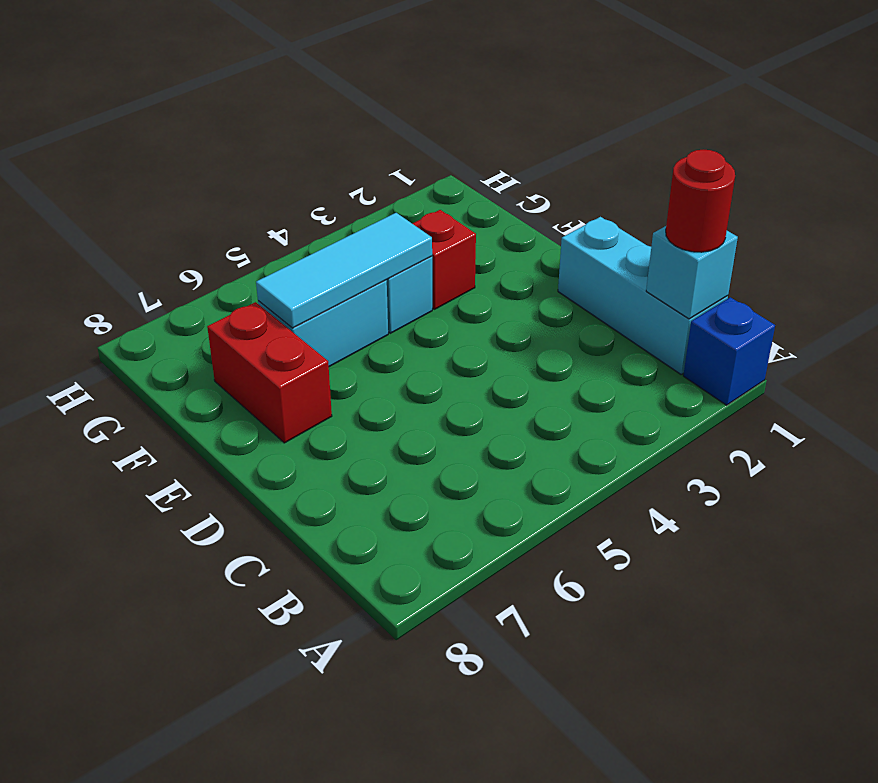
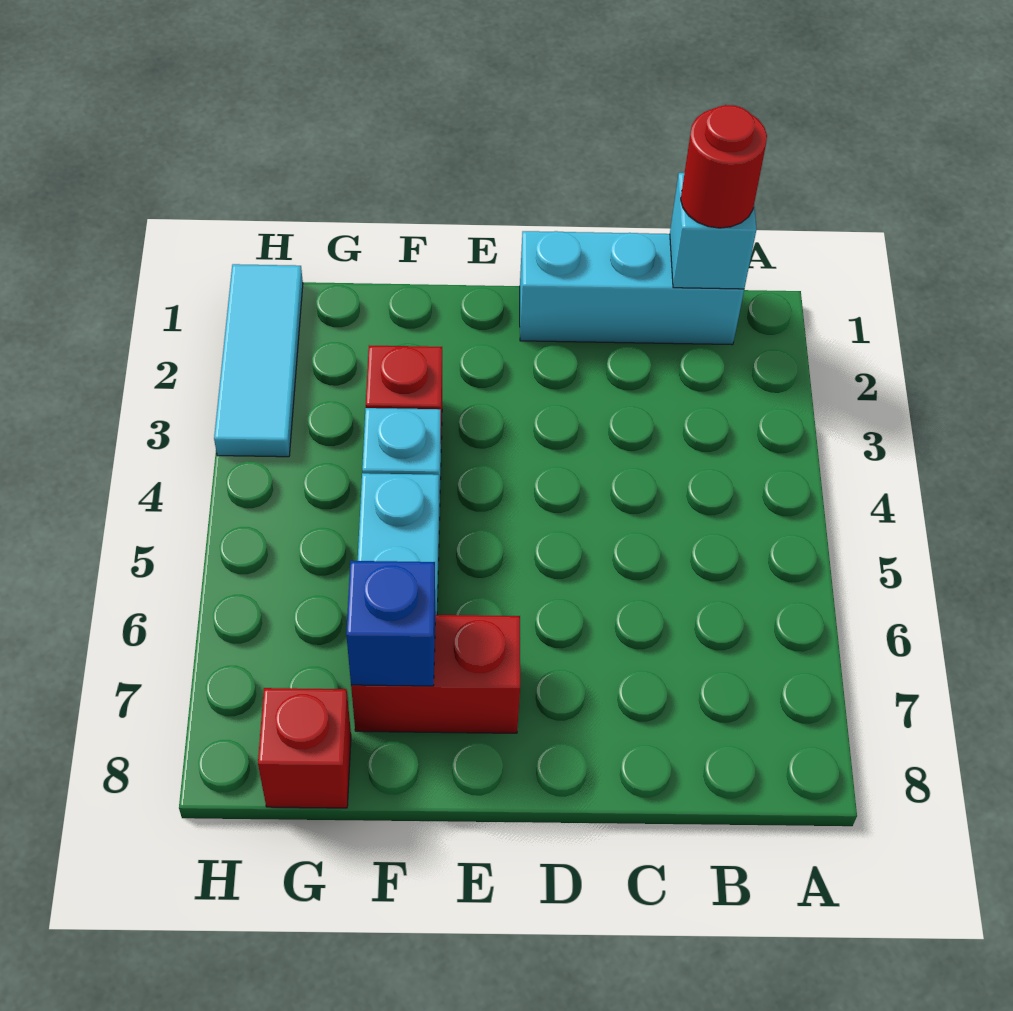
blue brick A1 level 1 -> blue brick F7 level 2
cyan tile F4:F6 level 2 -> cyan tile H1:H3 level 1
none -> red brick G8 level 1

